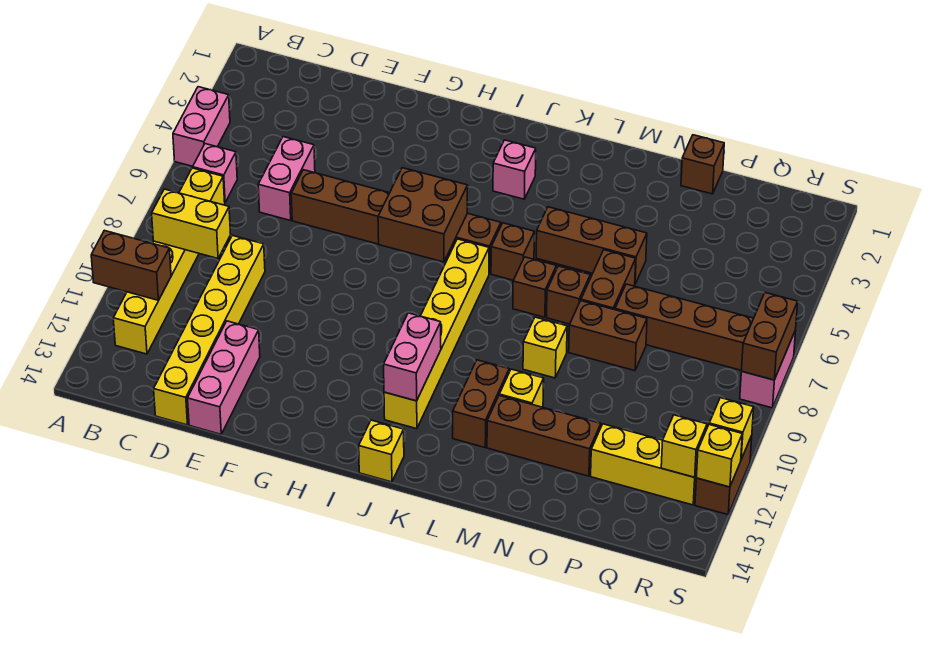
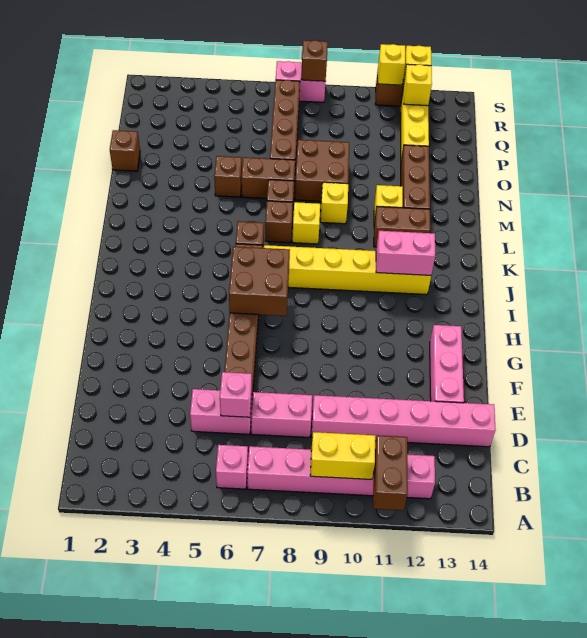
pink brick A4:A5 level 1 -> pink brick D7:D8 level 1
yellow brick B7:B12 level 1 -> pink brick B7:B12 level 1
yellow brick B9:C9 level 2 -> yellow brick B9:B10 level 2
yellow brick D9:D14 level 1 -> pink brick D9:D14 level 1
pink brick E12:E14 level 1 -> pink brick E13:G13 level 1
pink brick J3 level 1 -> pink brick D6 level 2
yellow brick J14 level 1 -> yellow brick L8 level 1
brown brick L5:N5 level 1 -> brown brick N5 level 1
brown brick N8:O8 level 1 -> brown brick N8:O9 level 1
brown brick S7:S8 level 2 -> brown brick S8 level 2

